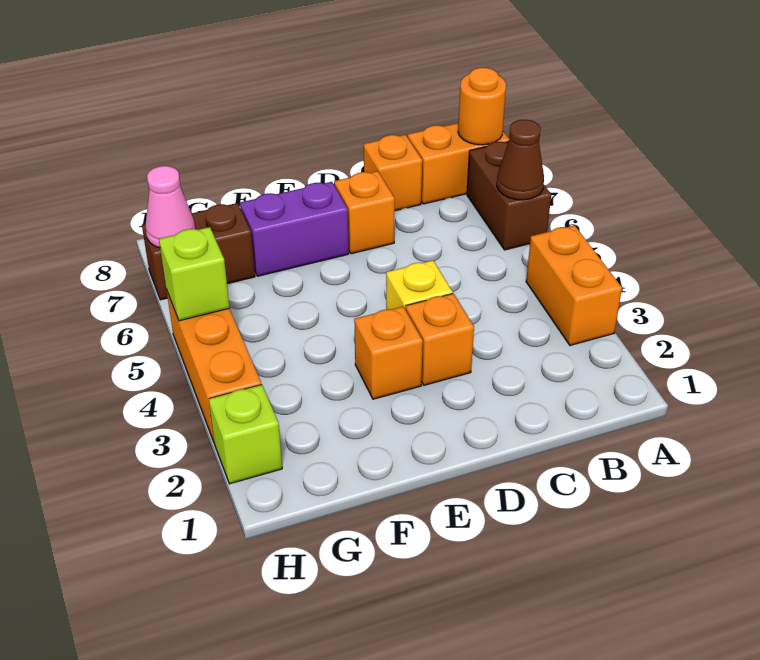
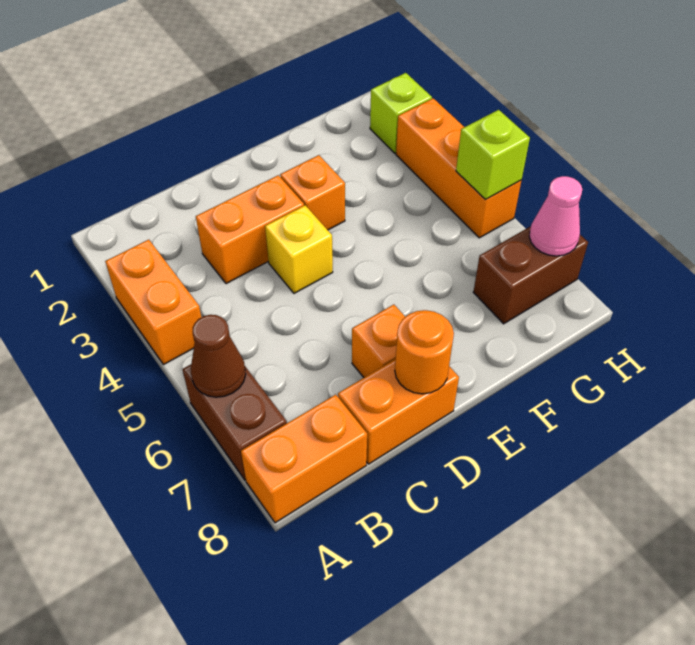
orange round brick A8 level 2 -> orange round brick D8 level 2
orange brick C8 level 1 -> orange brick C8:D8 level 1
orange brick D3 level 1 -> orange brick C3:D3 level 1
purple brick E7:F7 level 1 -> none

